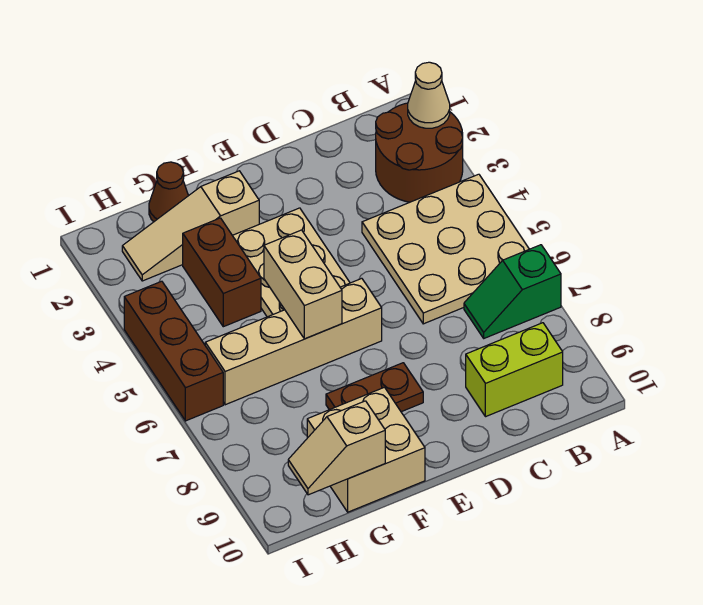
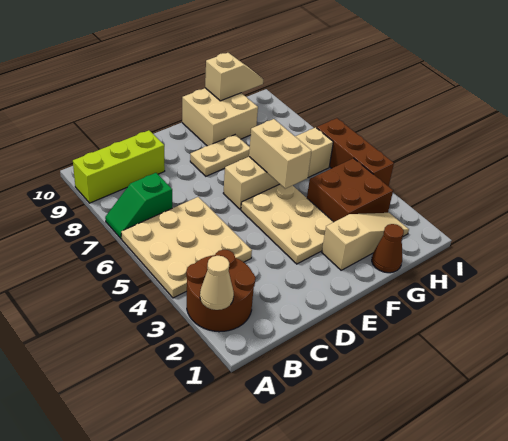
green slope A7:B7 level 1 top A -> green slope A7:B7 level 1 top B
lime brick B9:C9 level 1 -> lime brick A9:C9 level 1
brown plate E8:F8 level 1 -> tan plate E8:F8 level 1
brown brick G3:G4 level 1 -> brown brick G3:H4 level 1

